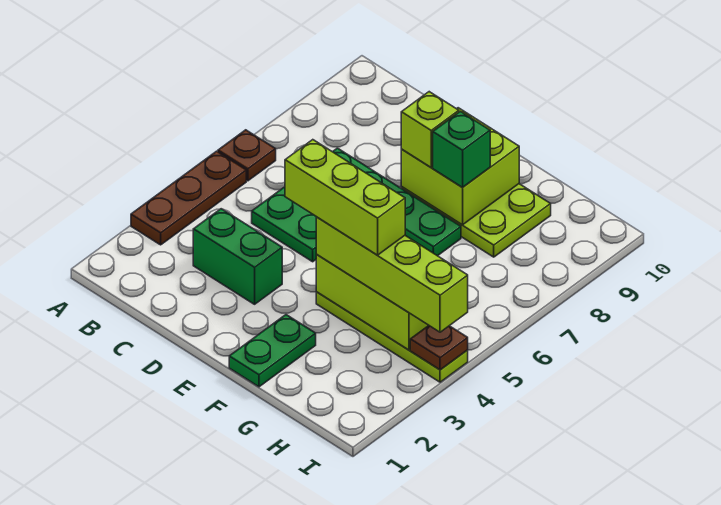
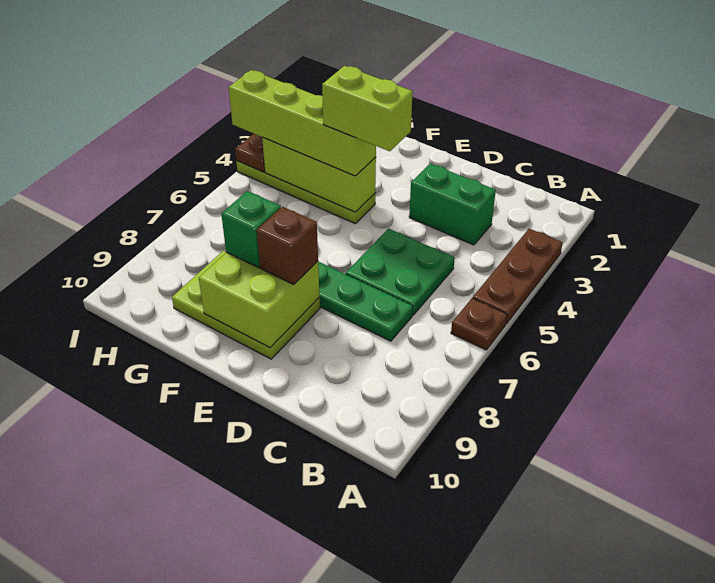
lime brick E4:G4 level 4 -> lime brick E4:F4 level 4
lime brick E8 level 3 -> brown brick E8 level 3
green plate F1:F2 level 1 -> none

